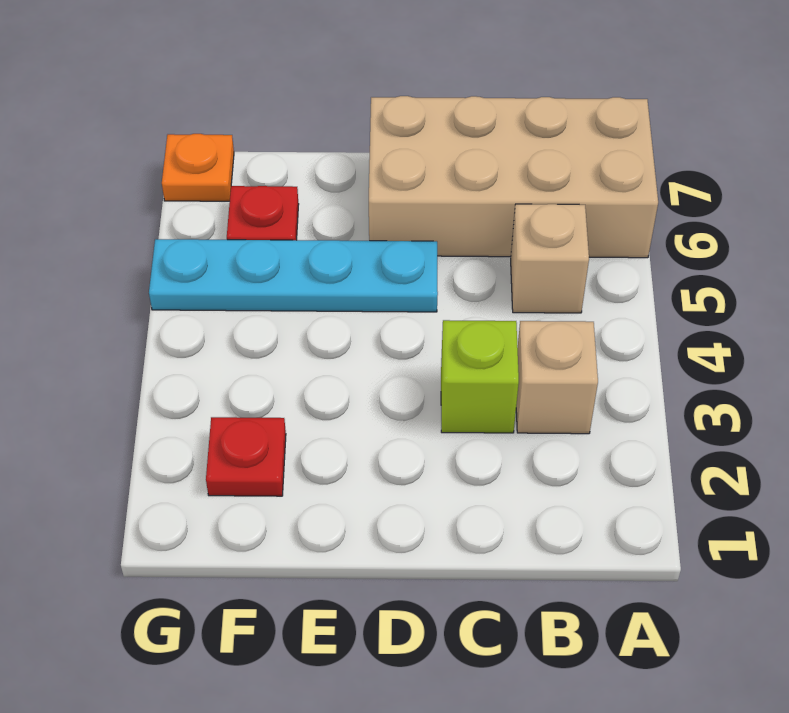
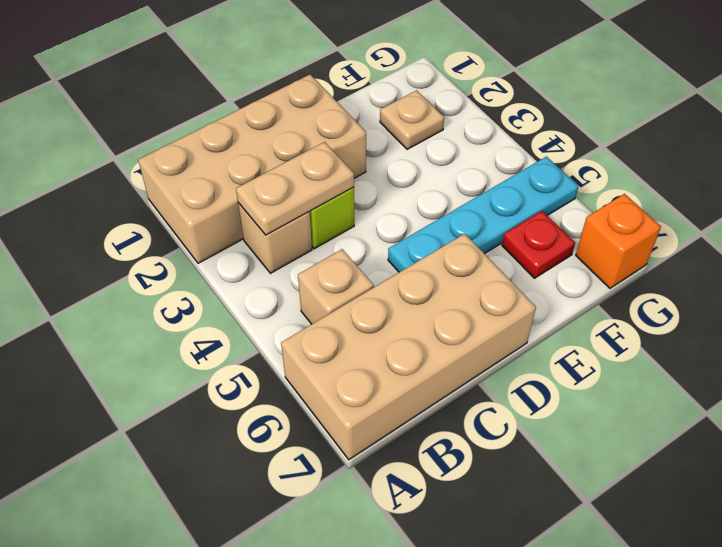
none -> tan brick A1:D2 level 1
none -> tan plate B3:C3 level 2
red plate F2 level 1 -> tan plate F2 level 1
orange plate G7 level 1 -> orange brick G7 level 1

